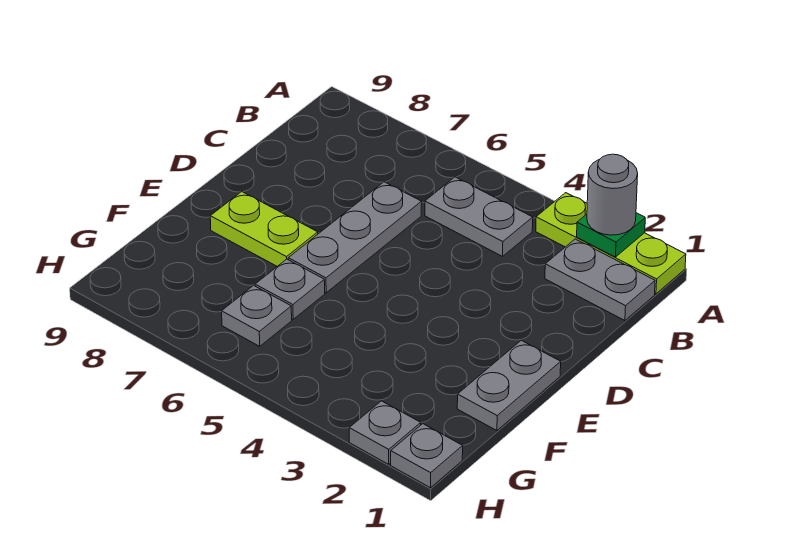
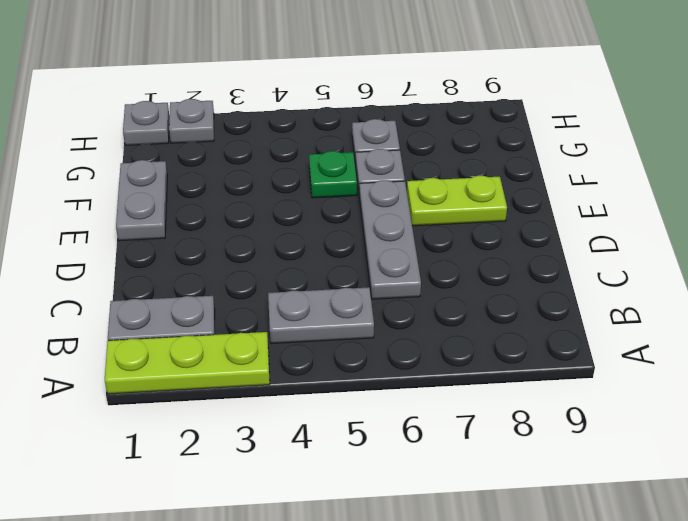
green plate A2 level 2 -> green plate F5 level 1
grey round brick A2 level 3 -> none

